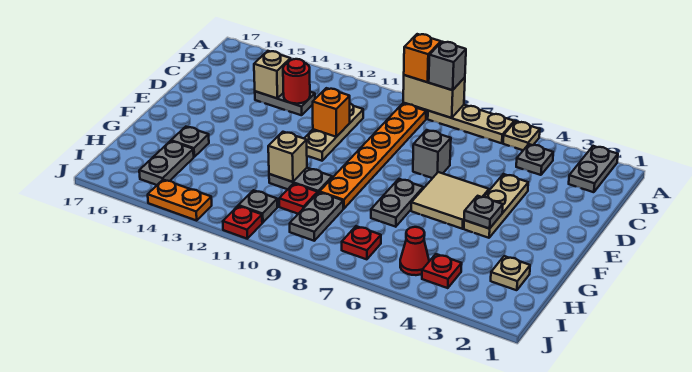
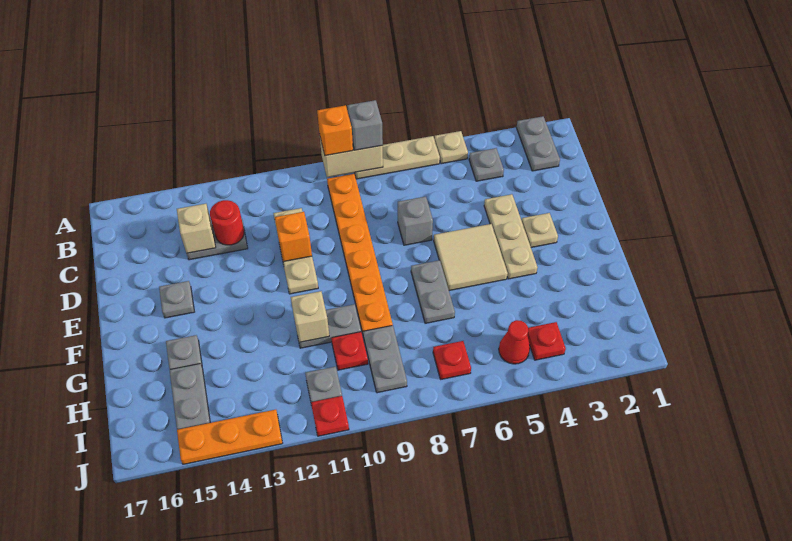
grey plate F4 level 2 -> grey plate E15 level 1
tan plate H2 level 1 -> tan plate E3 level 1
orange plate J13:J14 level 1 -> orange plate J13:J15 level 1

